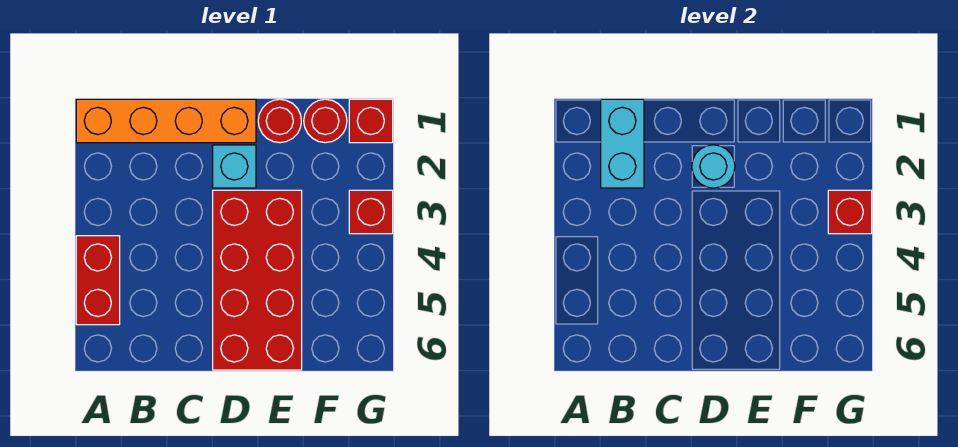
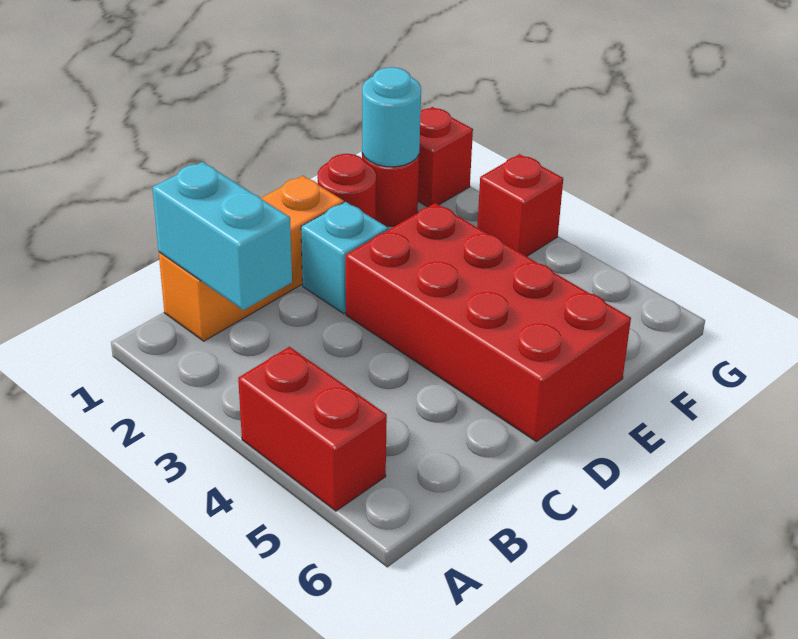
orange brick A1:D1 level 1 -> orange brick B1:D1 level 1
cyan round brick D2 level 2 -> cyan round brick F1 level 2
red brick G3 level 2 -> none

